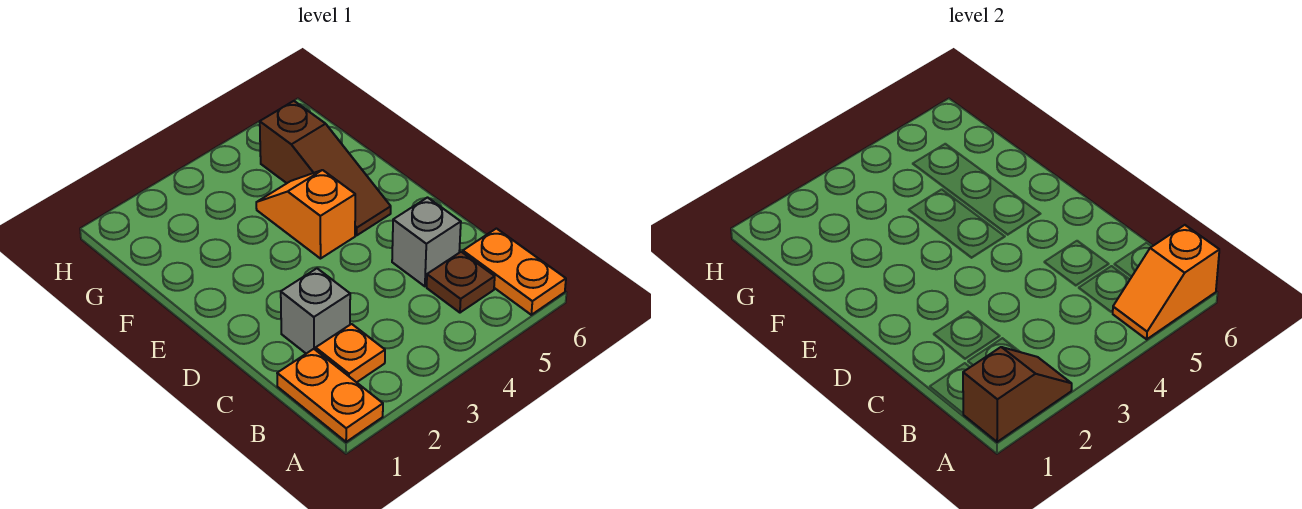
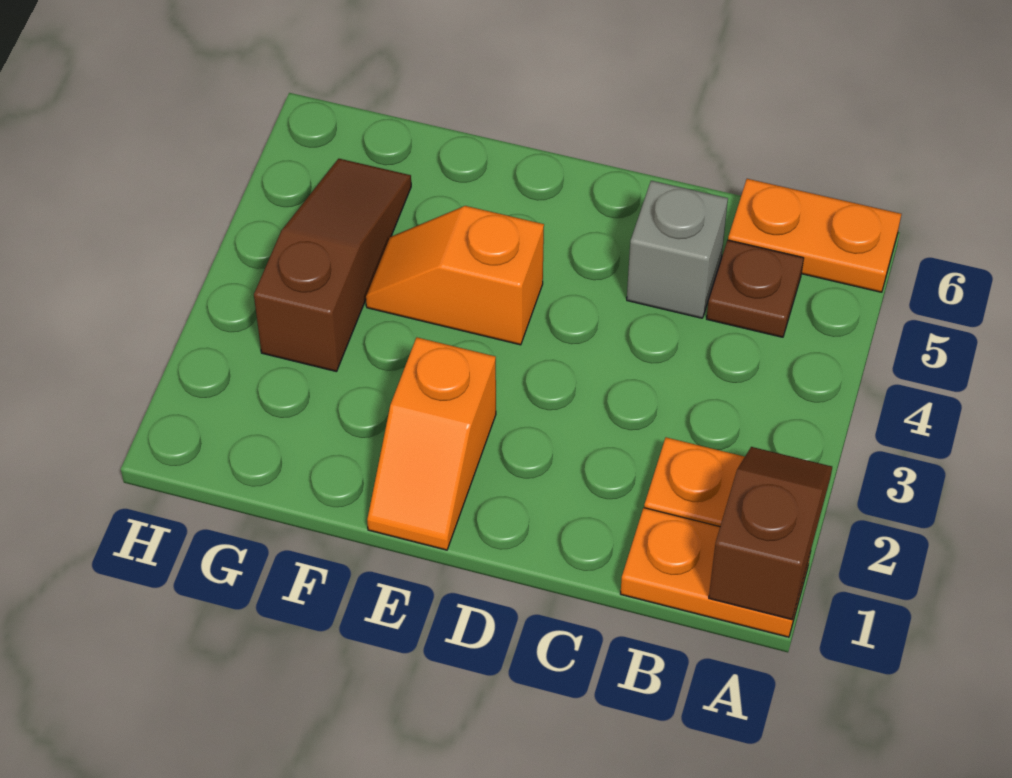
orange slope A5:A6 level 2 top 6 -> orange slope E1:E2 level 1 top 2
grey brick C2 level 1 -> none
brown slope E5:G5 level 1 top G -> brown slope G3:G5 level 1 top 3

